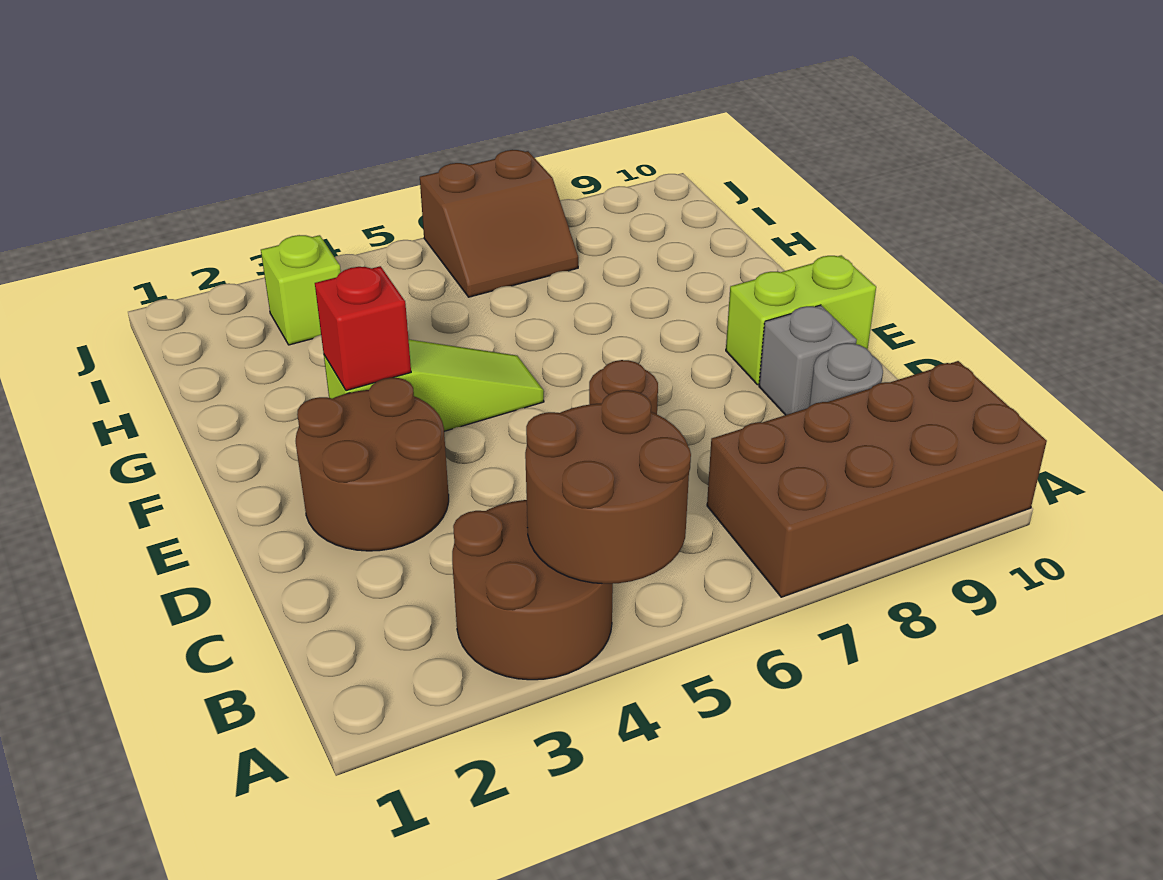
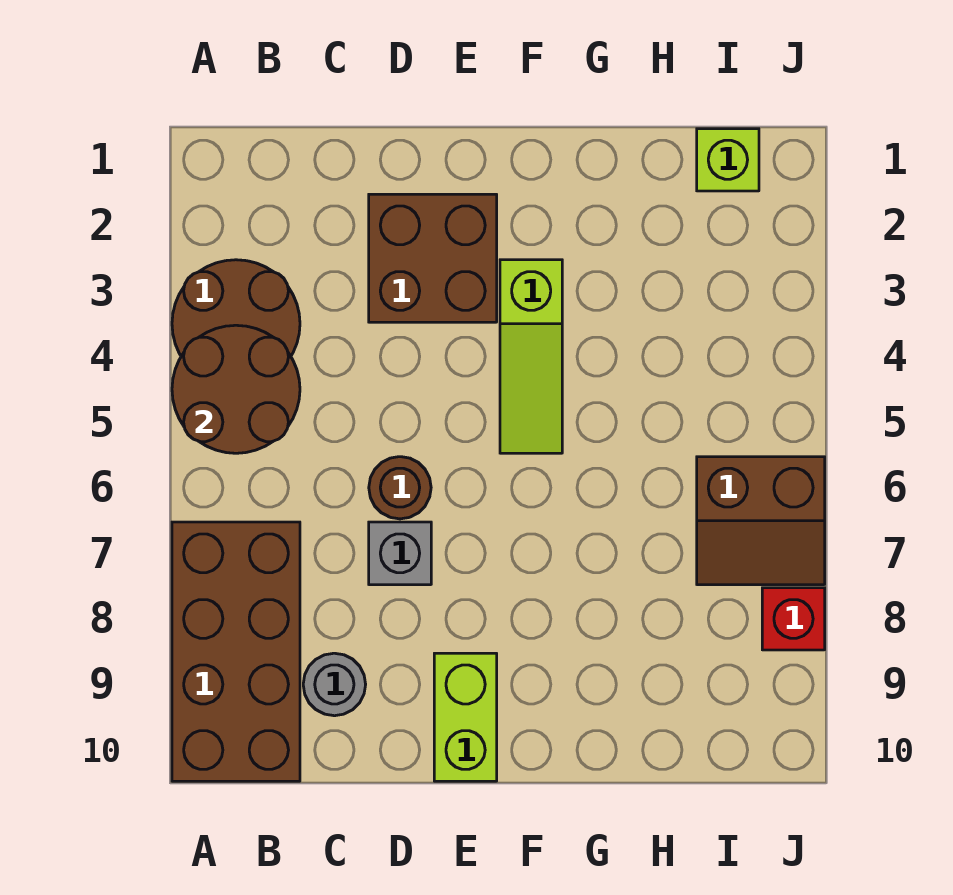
brown round brick D2:E3 level 1 -> brown brick D2:E3 level 1
grey brick D9 level 1 -> grey brick D7 level 1
red brick F3 level 2 -> red brick J8 level 1
lime brick I3 level 1 -> lime brick I1 level 1
brown slope I6:J7 level 1 top J -> brown slope I6:J7 level 1 top 6

